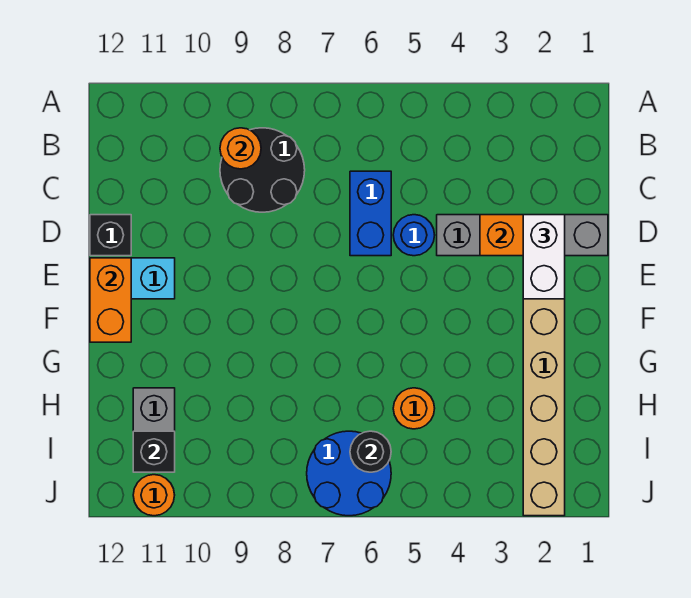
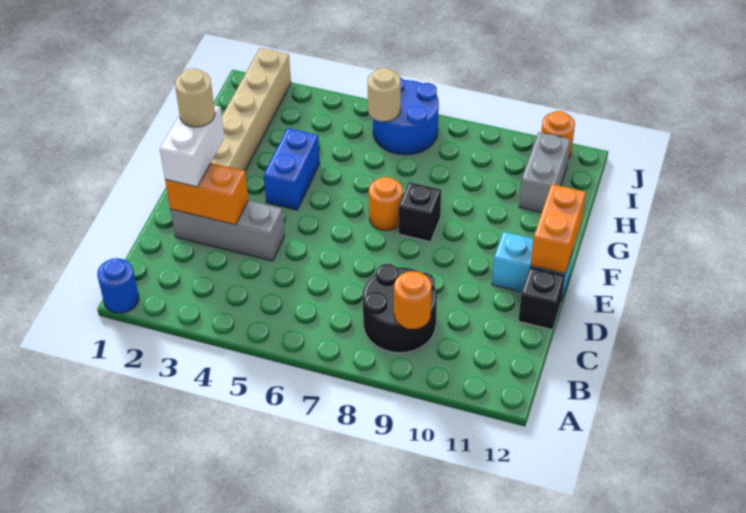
blue brick C6:D6 level 1 -> blue brick F4:G4 level 1
grey brick D1:D4 level 1 -> grey brick D2:D4 level 1
blue round brick D5 level 1 -> blue round brick A1 level 1
none -> tan round brick E2 level 4
orange round brick H5 level 1 -> orange round brick F7 level 1
black round brick I6 level 2 -> tan round brick I6 level 2
black brick I11 level 2 -> black brick F8 level 1

